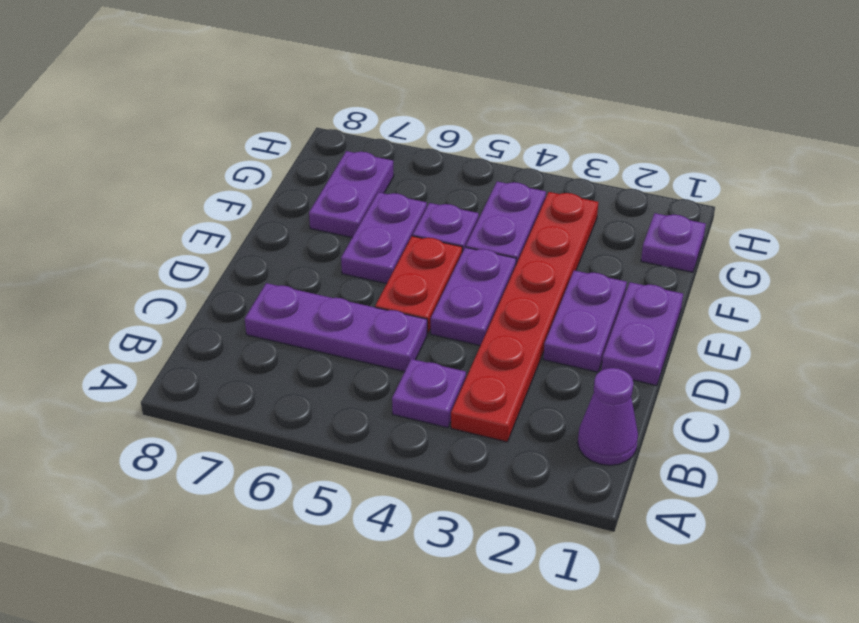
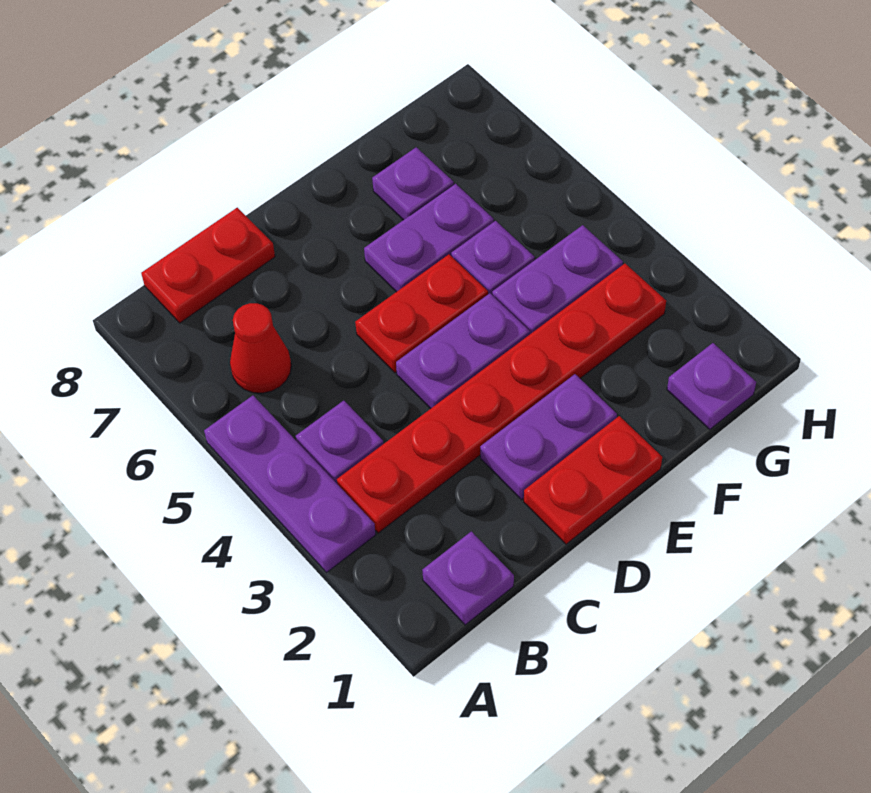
purple cone B1 level 1 -> purple plate B1 level 1
none -> red cone B6 level 1
none -> red plate B8:C8 level 1
purple plate C5:C7 level 1 -> purple plate A3:A5 level 1
purple plate D1:E1 level 1 -> red plate D1:E1 level 1
purple plate F7:G7 level 1 -> purple plate F7 level 1

